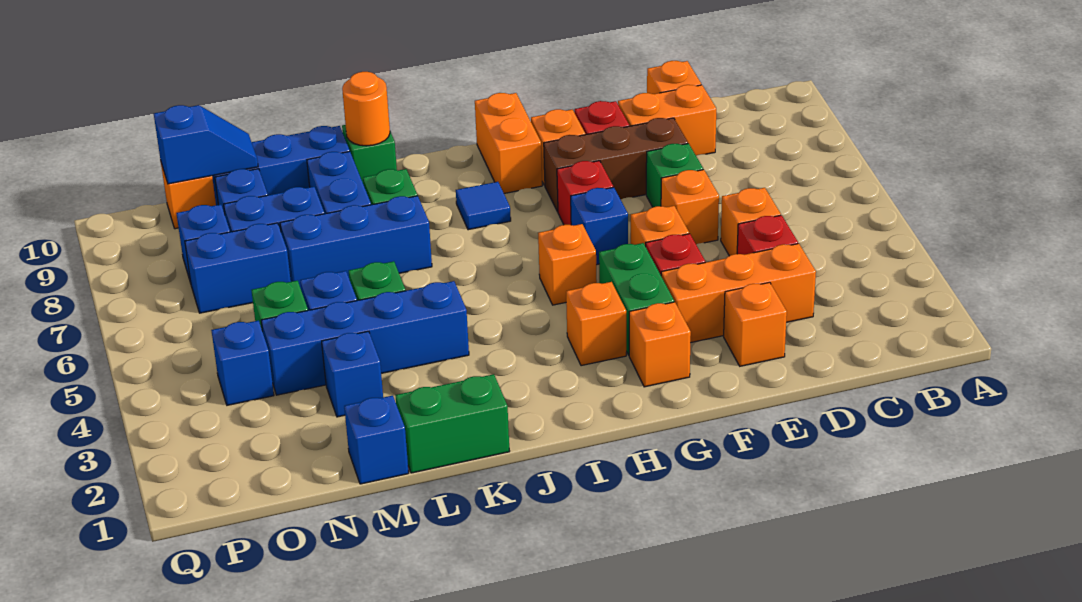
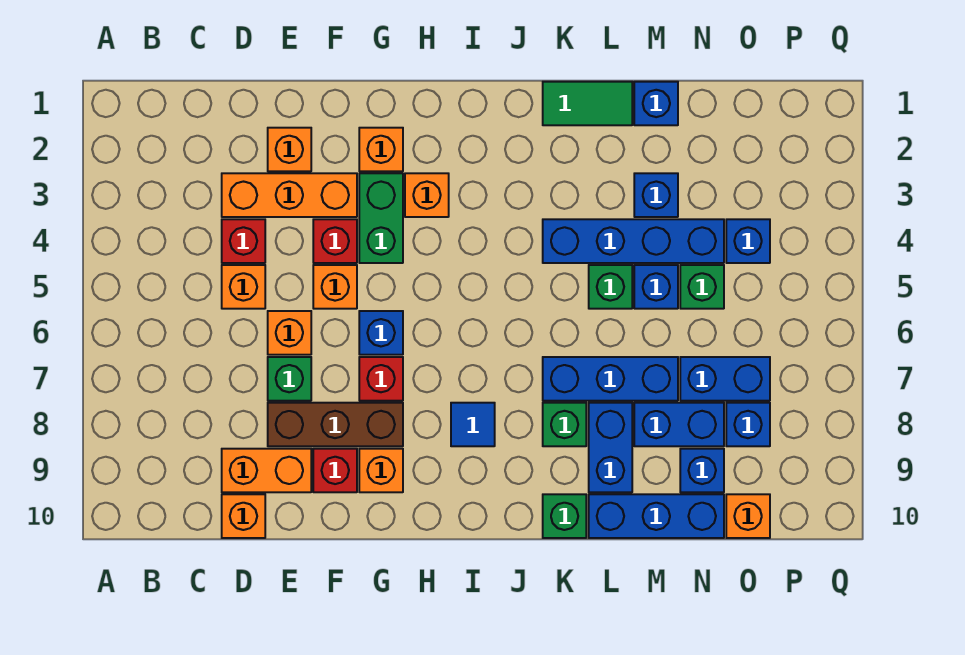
orange brick H5 level 1 -> none
orange brick H9:H10 level 1 -> none
green brick K1:L1 level 1 -> green tile K1:L1 level 1
orange round brick K10 level 2 -> none
blue slope N10:O10 level 2 top O -> none

